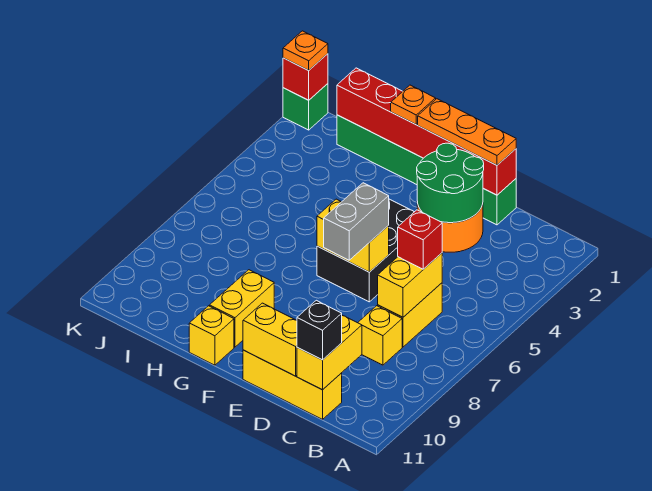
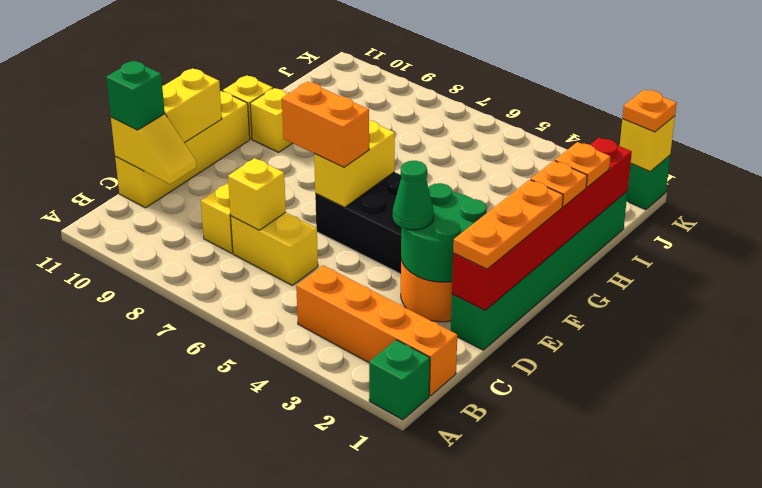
none -> green brick A1 level 1
none -> orange brick B1:B4 level 1
yellow brick C6:C7 level 2 -> yellow brick C7 level 2
red brick C6 level 3 -> none
yellow brick C10:C11 level 2 -> yellow slope C10:C11 level 2 top 11
yellow brick C11:E11 level 1 -> yellow brick C11:F11 level 1
black brick C11 level 3 -> green brick C11 level 3
none -> green cone D3 level 3
grey brick E6:E7 level 3 -> orange brick E6:E7 level 3
yellow brick G9:G10 level 1 -> yellow brick G10 level 1
none -> orange plate H1 level 3
red brick K1 level 2 -> yellow brick K1 level 2

